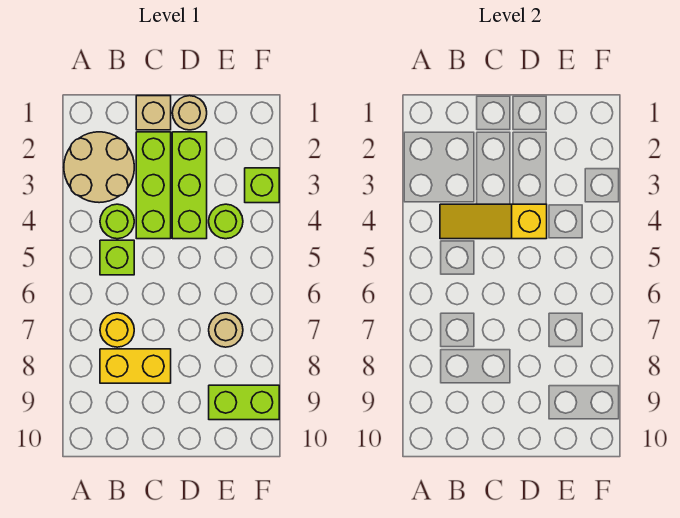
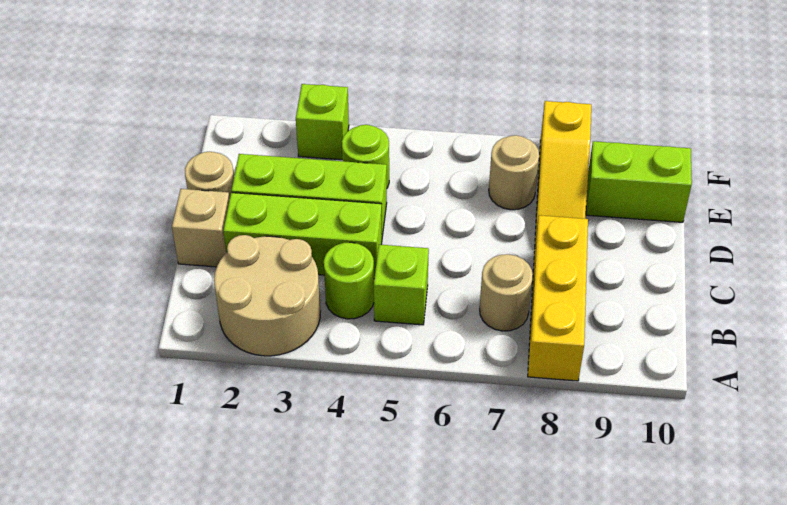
yellow slope B4:D4 level 2 top D -> yellow slope D8:F8 level 1 top F
yellow round brick B7 level 1 -> tan round brick B7 level 1
yellow brick B8:C8 level 1 -> yellow brick A8:C8 level 1
lime brick E9:F9 level 1 -> lime brick E9:E10 level 1

